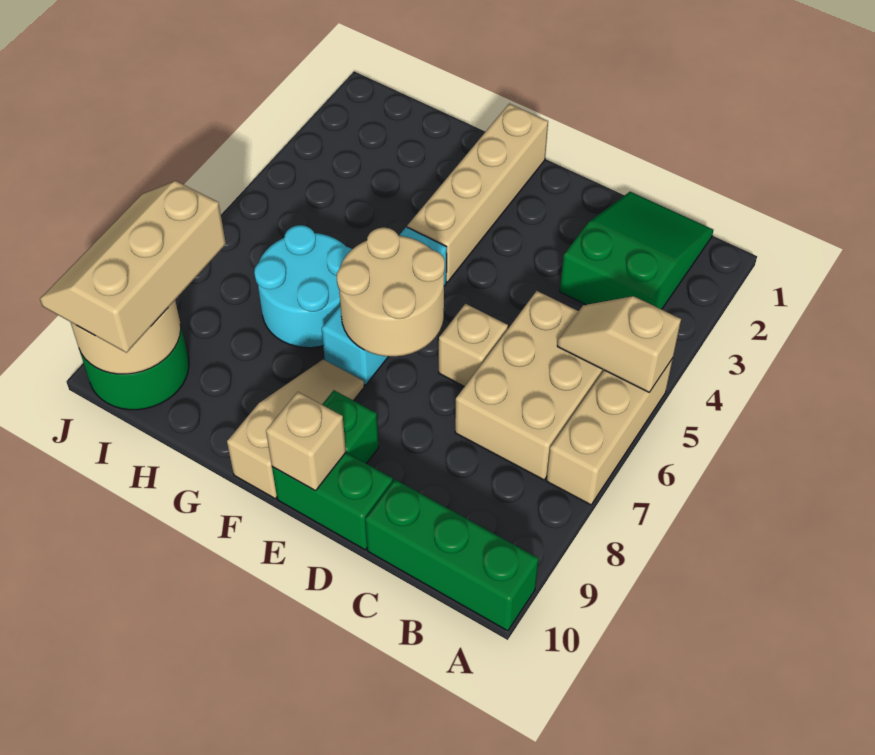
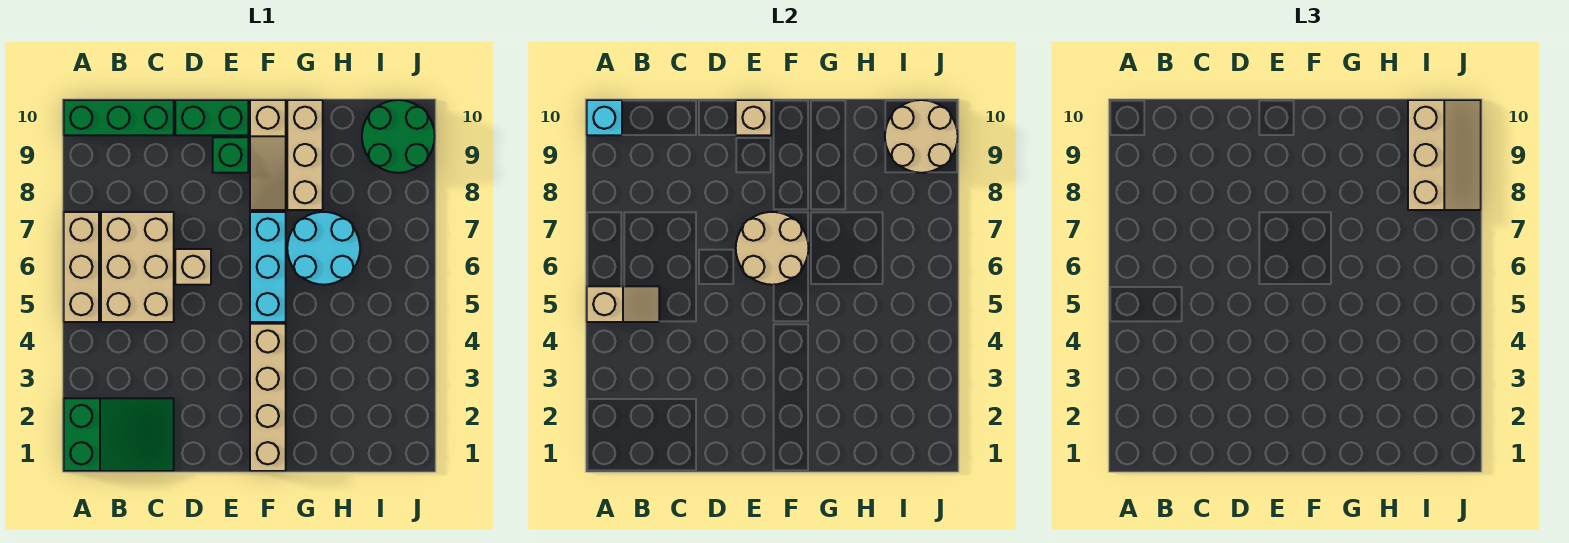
none -> cyan brick A10 level 2
green slope B1:C3 level 1 top 3 -> green slope A1:C2 level 1 top A
none -> tan brick G8:G10 level 1

